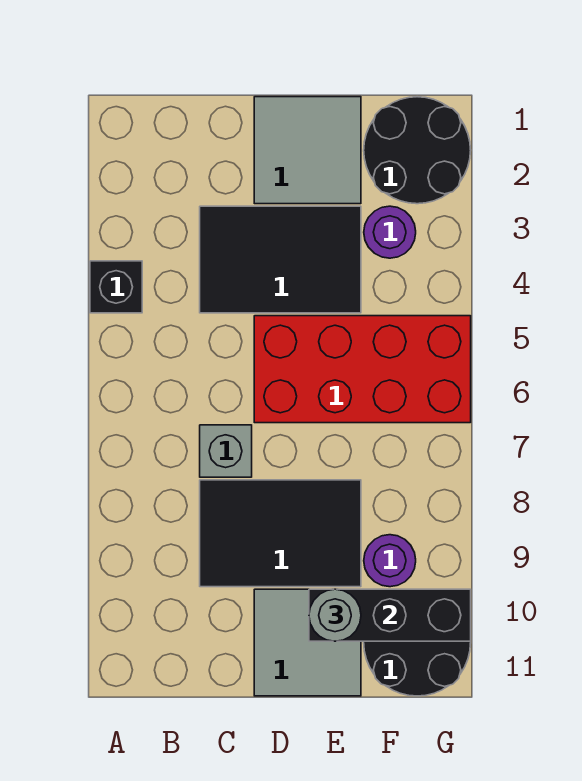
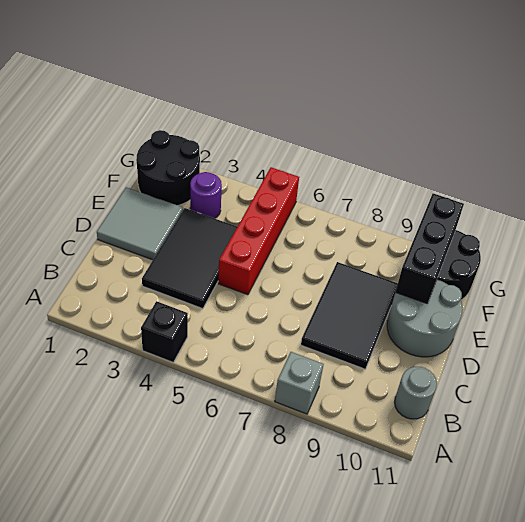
grey brick C7 level 1 -> grey brick A8 level 1
red brick D5:G6 level 1 -> red brick D5:G5 level 1
grey tile D10:E11 level 1 -> grey round brick D10:E11 level 1
grey round brick E10 level 3 -> grey round brick B11 level 1
purple round brick F9 level 1 -> none

